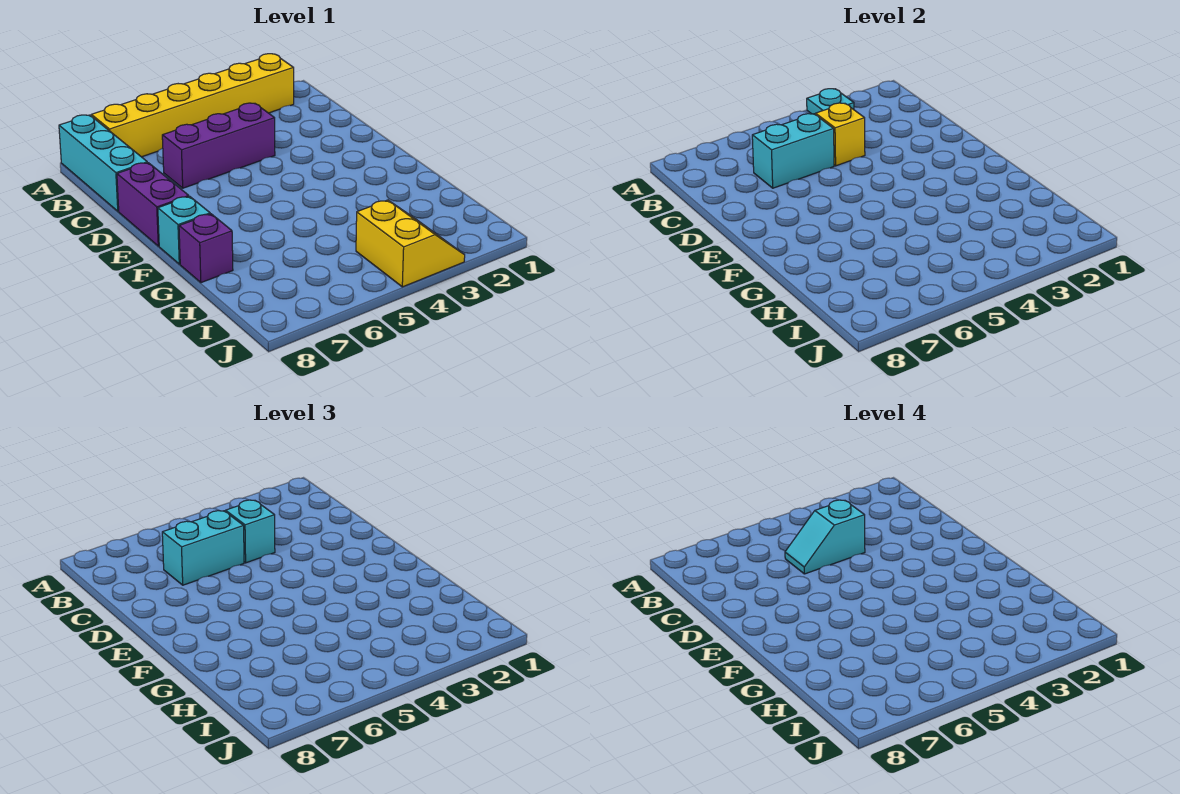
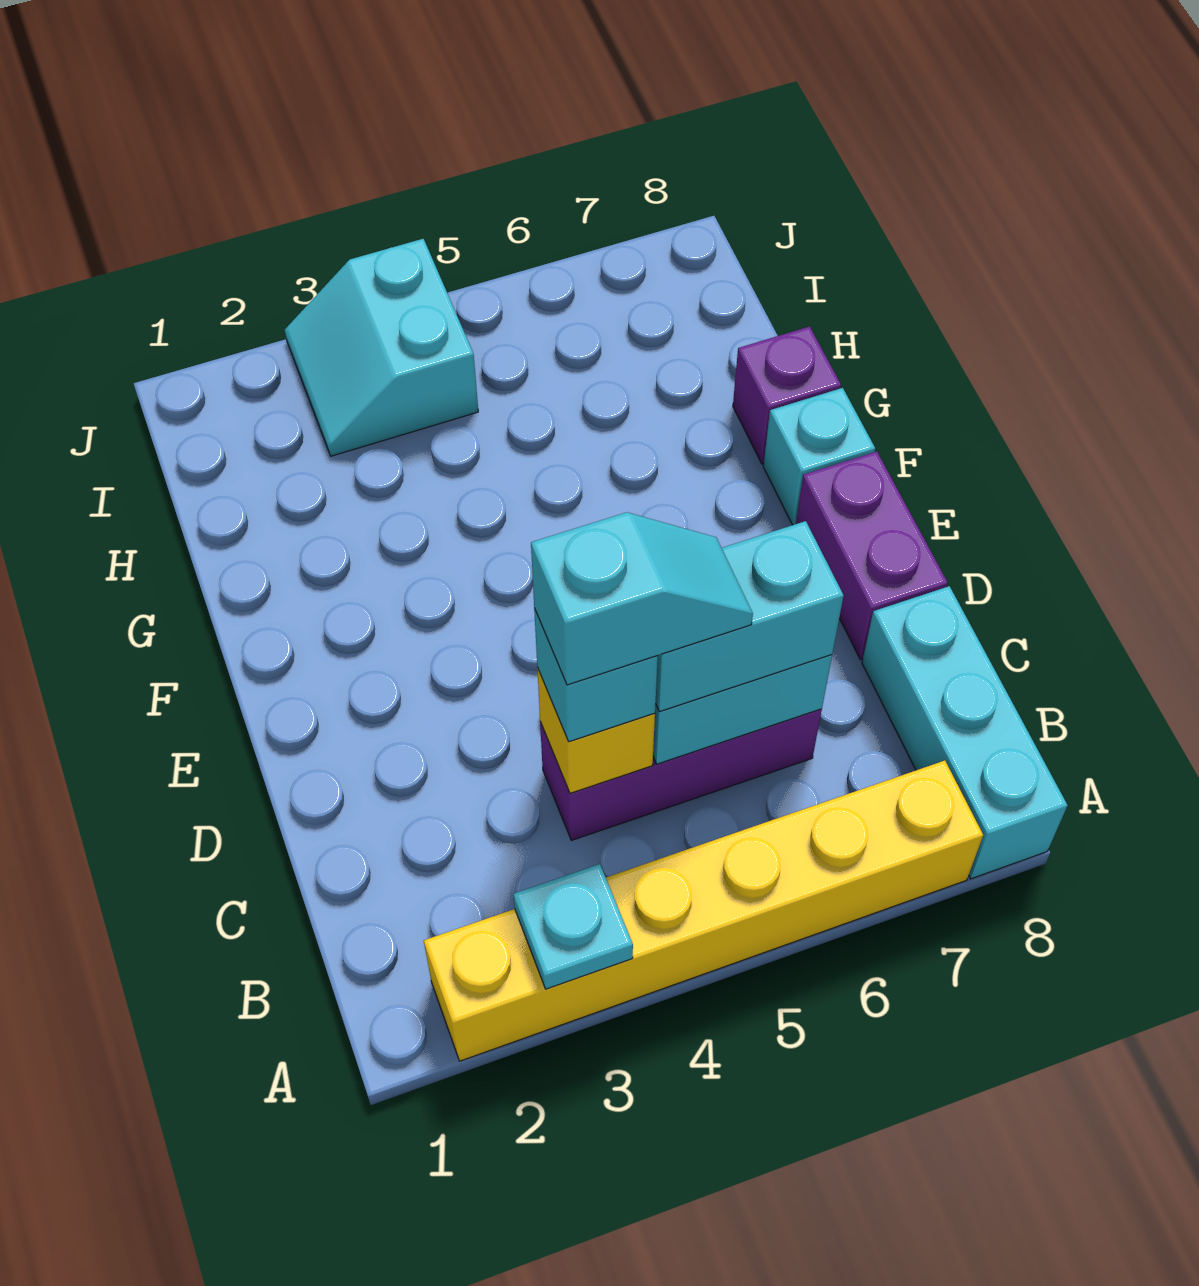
yellow slope I3:J4 level 1 top 4 -> cyan slope I3:J4 level 1 top 4

